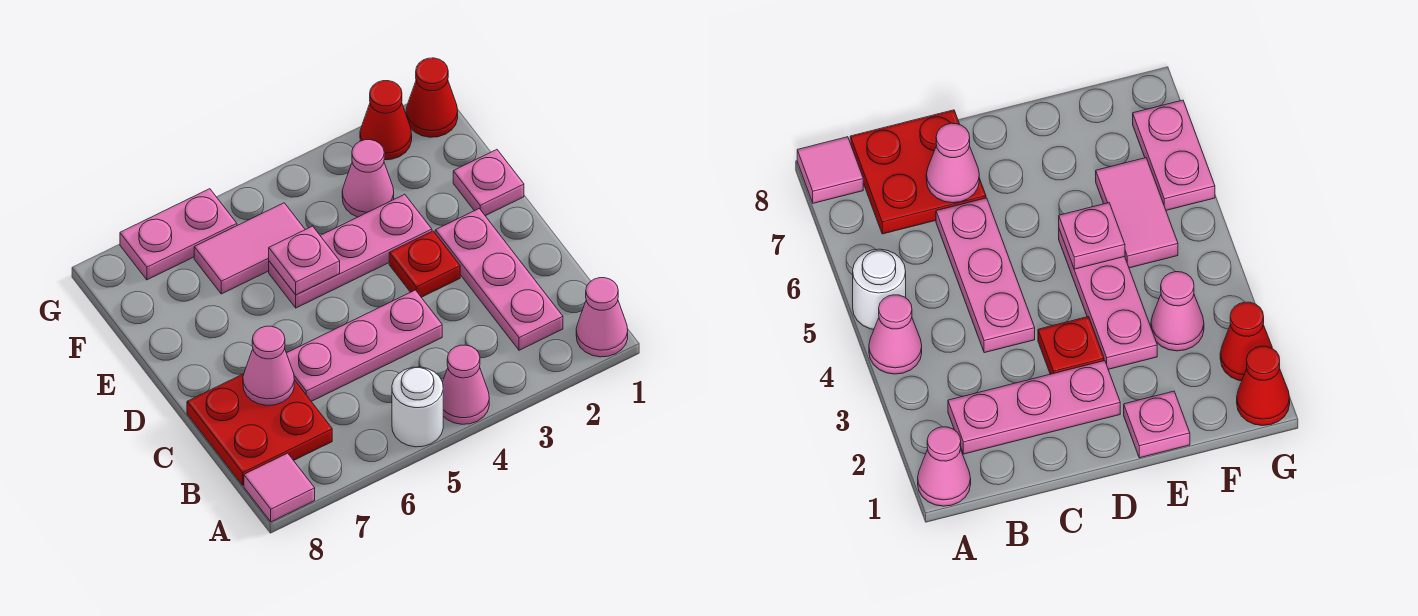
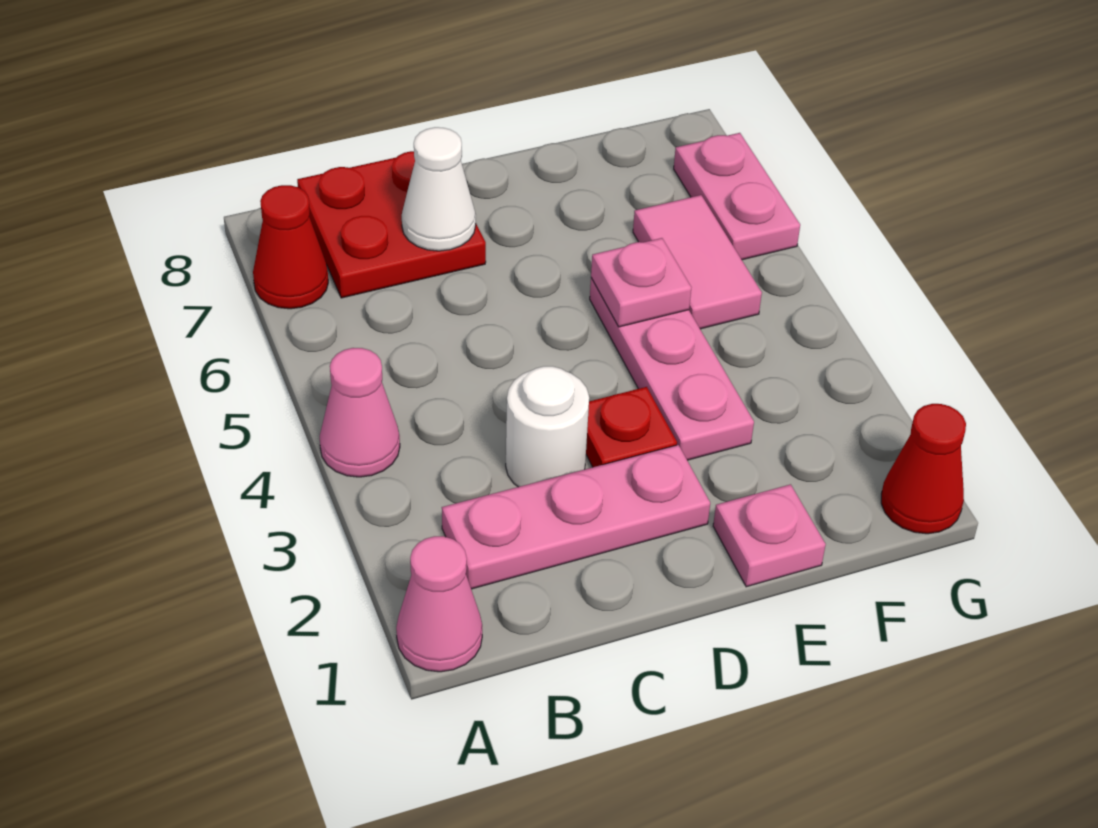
white round brick A5 level 1 -> white round brick C3 level 1
pink tile A8 level 1 -> none
pink plate C4:C6 level 1 -> none
pink cone C7 level 2 -> white cone C7 level 2
pink cone F3 level 1 -> none
red cone G2 level 1 -> red cone A7 level 1

